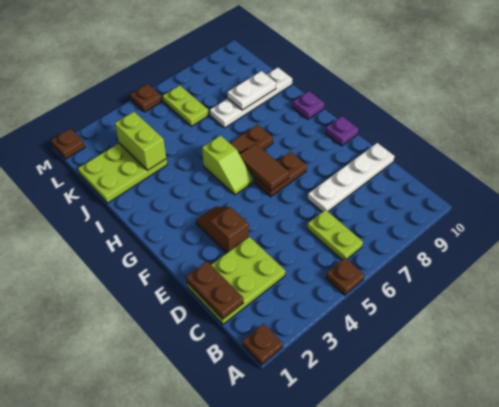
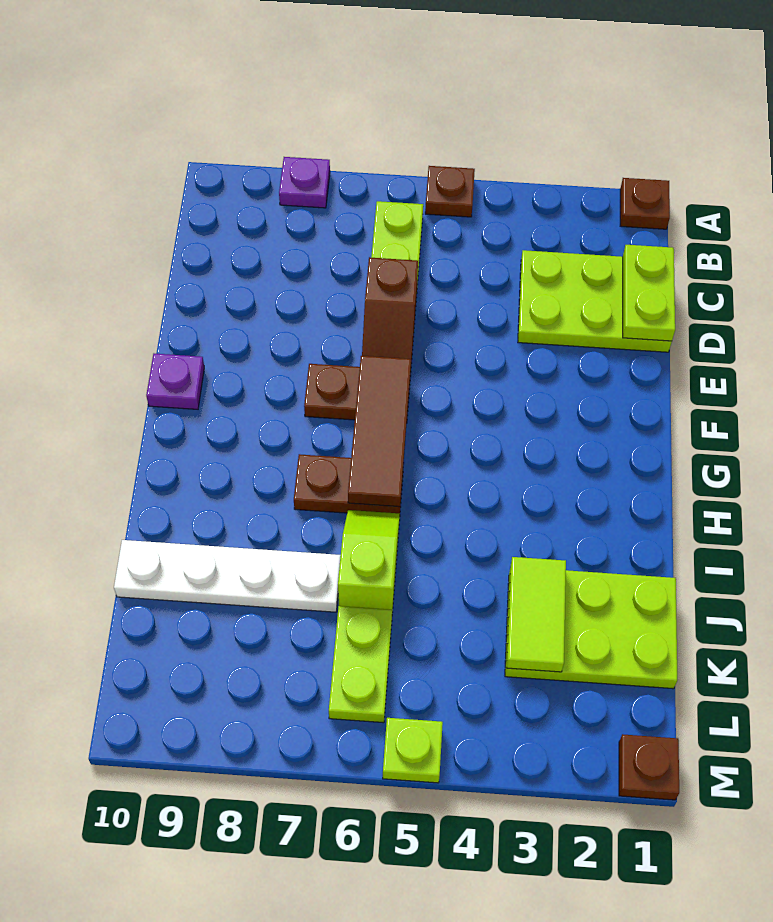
brown plate C1:D1 level 2 -> lime plate C1:D1 level 2
white plate D7:D10 level 1 -> none
brown slope E3:F3 level 1 top E -> brown slope D6:E6 level 1 top D
brown tile F6:G6 level 2 -> brown tile F6:H6 level 2
lime slope G5:H5 level 1 top H -> lime slope I6:J6 level 1 top J
purple plate H10 level 1 -> purple plate A8 level 1
lime brick J3:K3 level 2 -> lime tile J3:K3 level 2
white plate J8:J9 level 2 -> none
brown plate M5 level 1 -> lime plate M5 level 1

